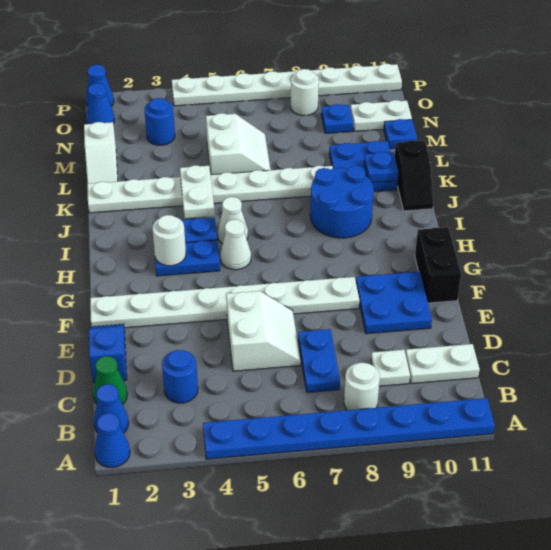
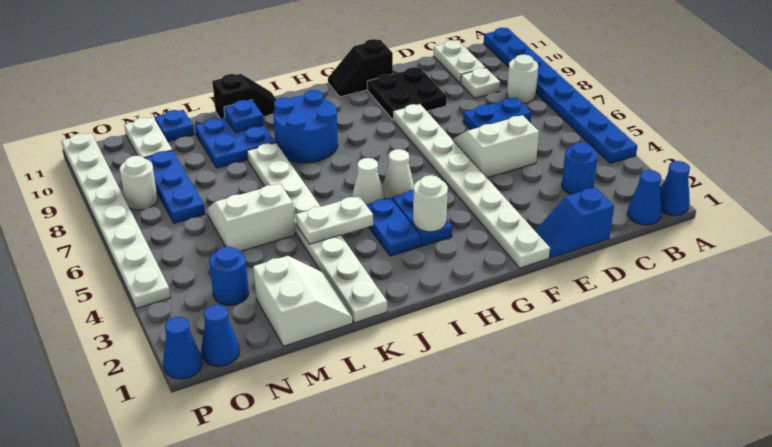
green cone C1 level 1 -> none
blue plate E9:F10 level 1 -> black plate E9:F10 level 1
black brick F11:G11 level 1 -> black slope F11:G11 level 1 top F
white slope L1:M1 level 1 top M -> white slope L1:M2 level 1 top M
blue plate N9 level 1 -> blue plate N7:N9 level 1

